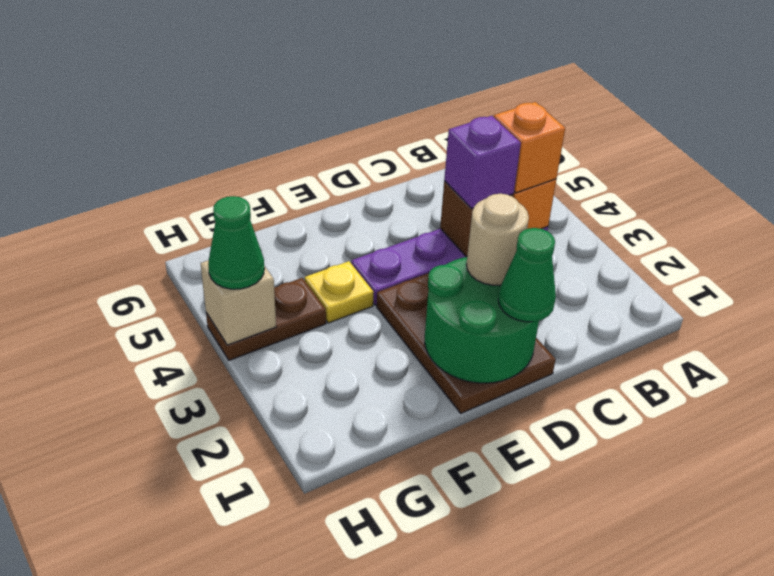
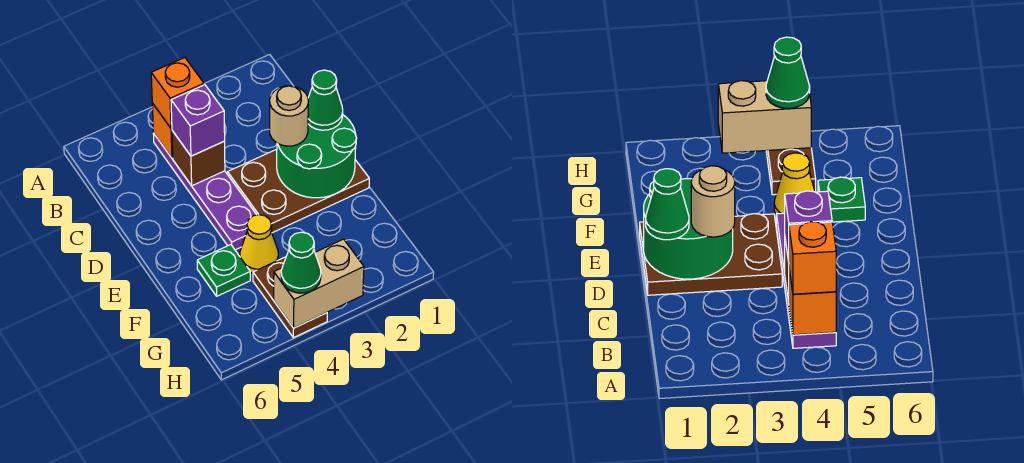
yellow plate F4 level 1 -> yellow cone F4 level 1
none -> green plate F5 level 1
tan brick H4 level 2 -> tan brick H3:H4 level 2

